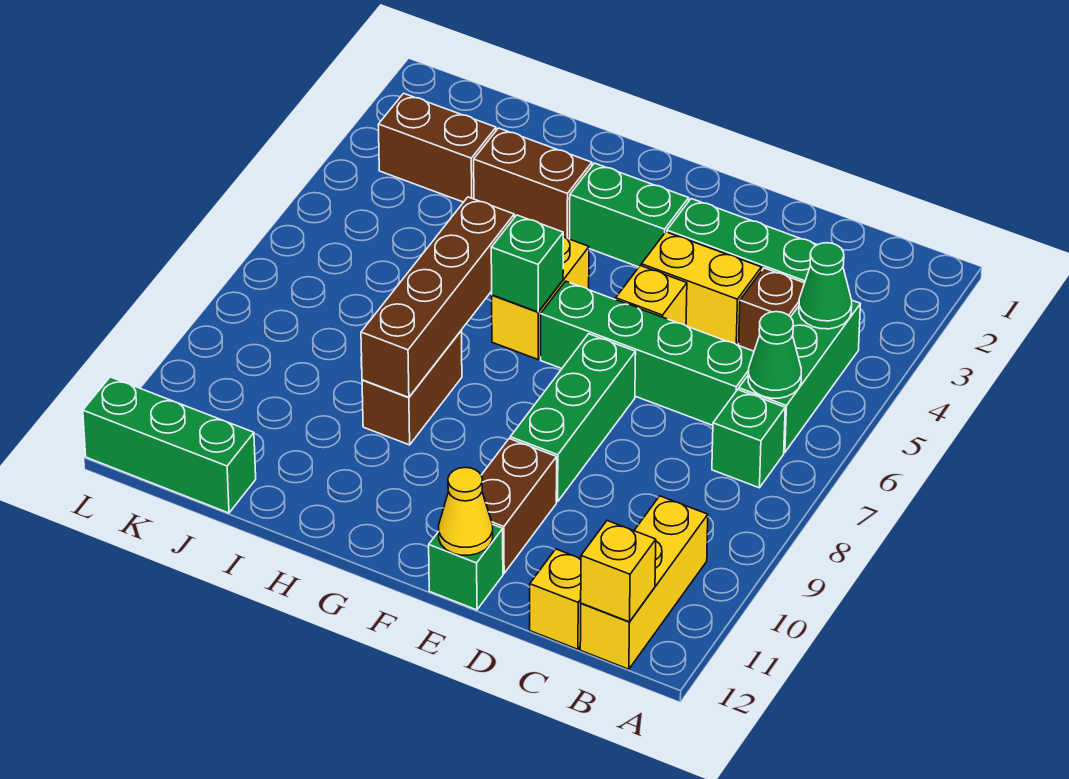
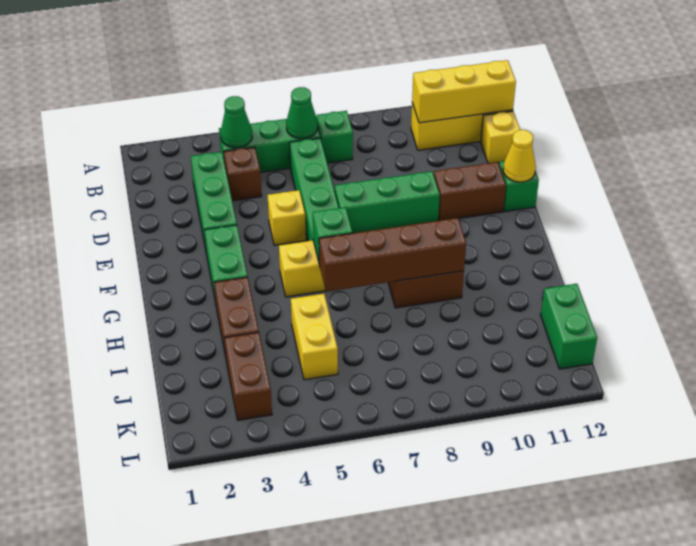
yellow brick B12 level 2 -> yellow brick B10:B12 level 2
yellow brick D4:E4 level 1 -> yellow brick I5:J5 level 1
green brick J12:L12 level 1 -> green brick J12:K12 level 1

